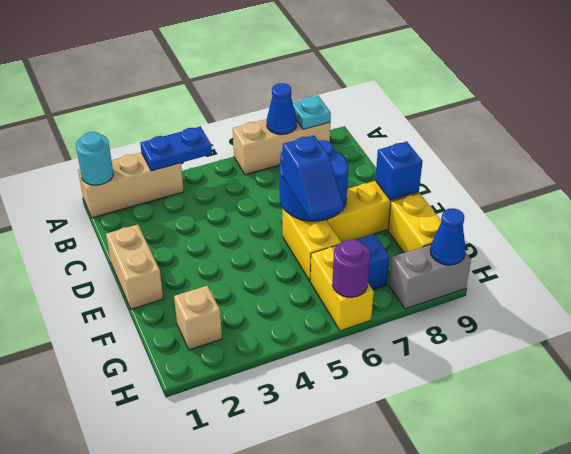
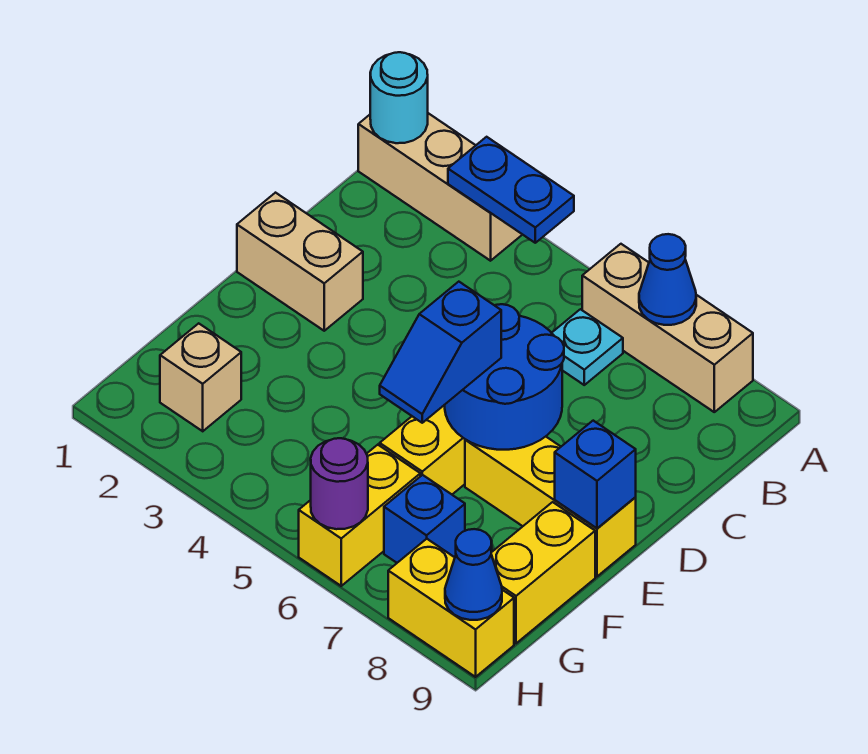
cyan plate A8 level 2 -> cyan plate B6 level 1
tan brick D1:E1 level 1 -> tan brick D1:D2 level 1
grey brick H8:H9 level 1 -> yellow brick H8:H9 level 1

